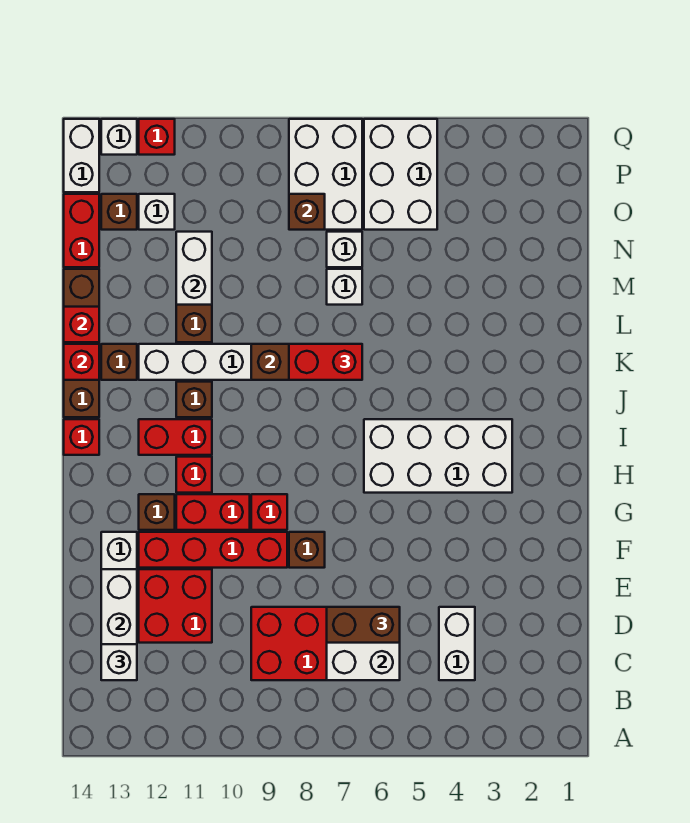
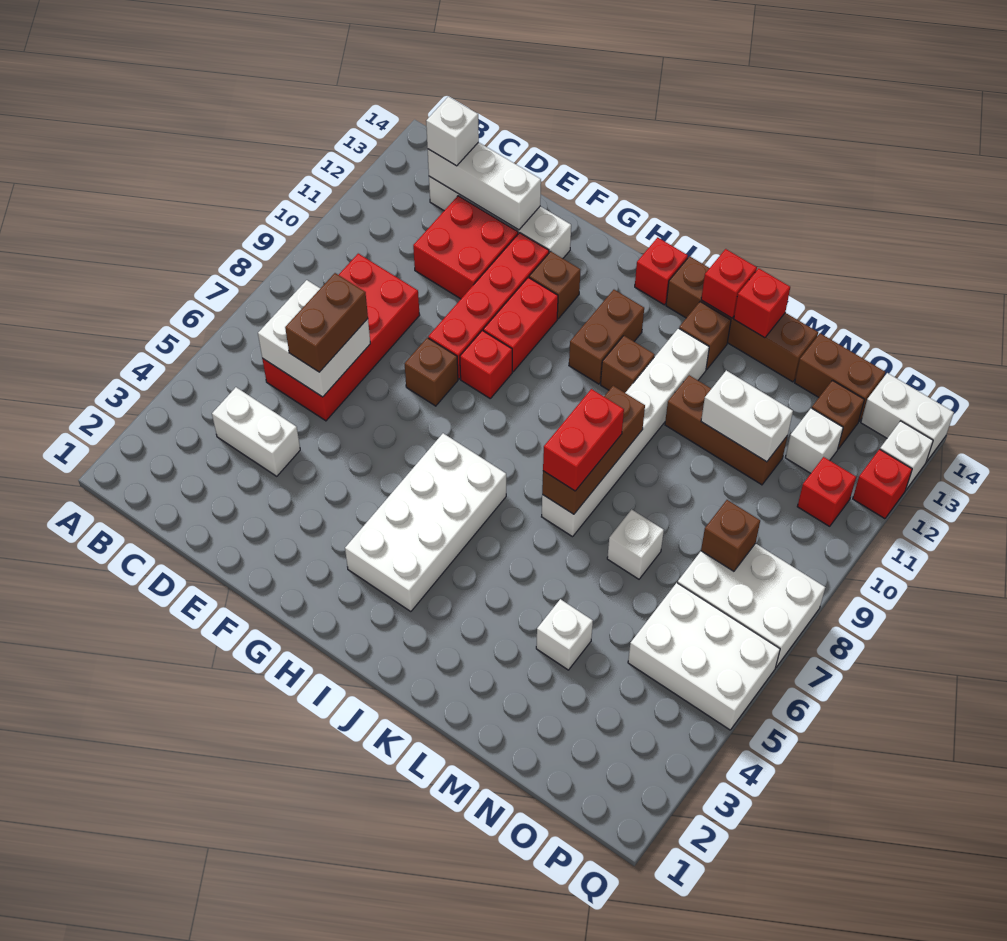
red brick H11 level 1 -> red brick P11 level 1
red brick I11:I12 level 1 -> brown brick I11:I12 level 1
white brick N7 level 1 -> white brick M4 level 1
red brick N14:O14 level 1 -> brown brick N14:O14 level 1

